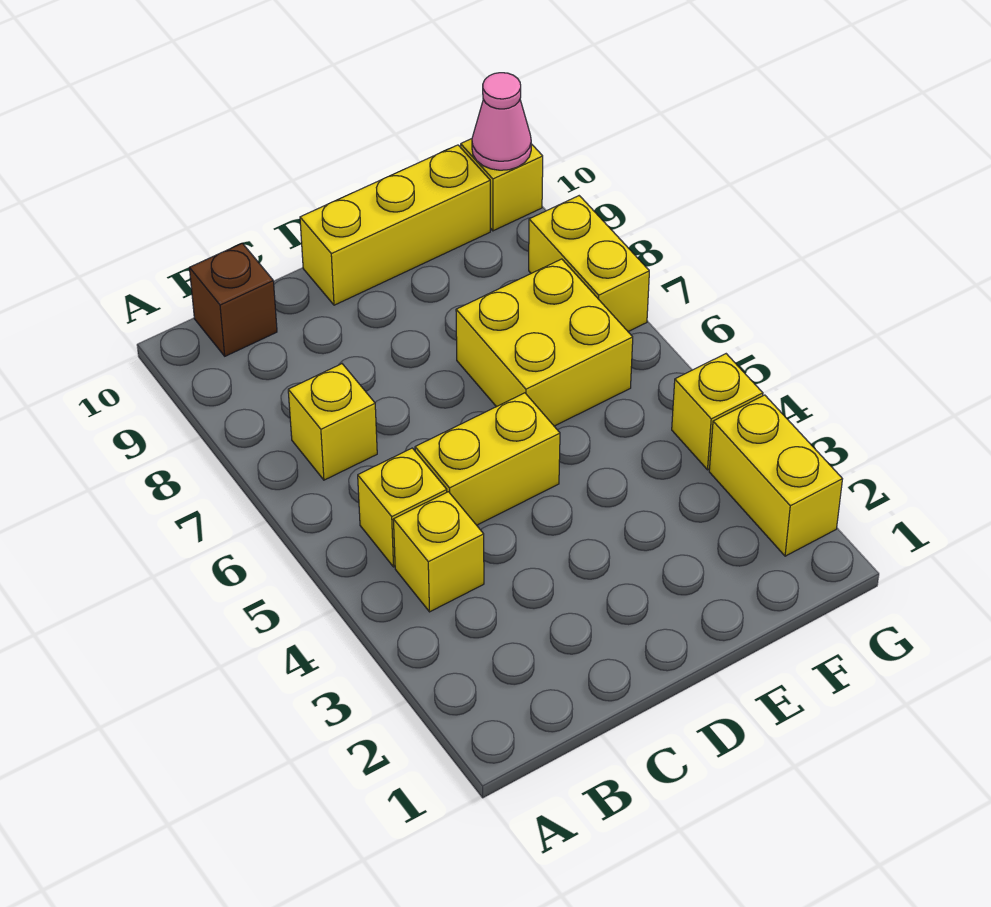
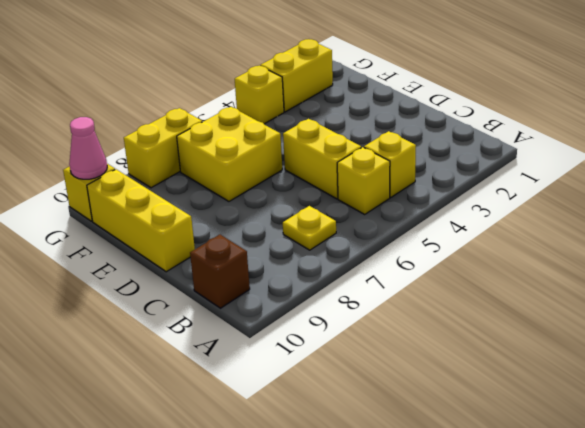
yellow brick B7 level 1 -> yellow plate B7 level 1

